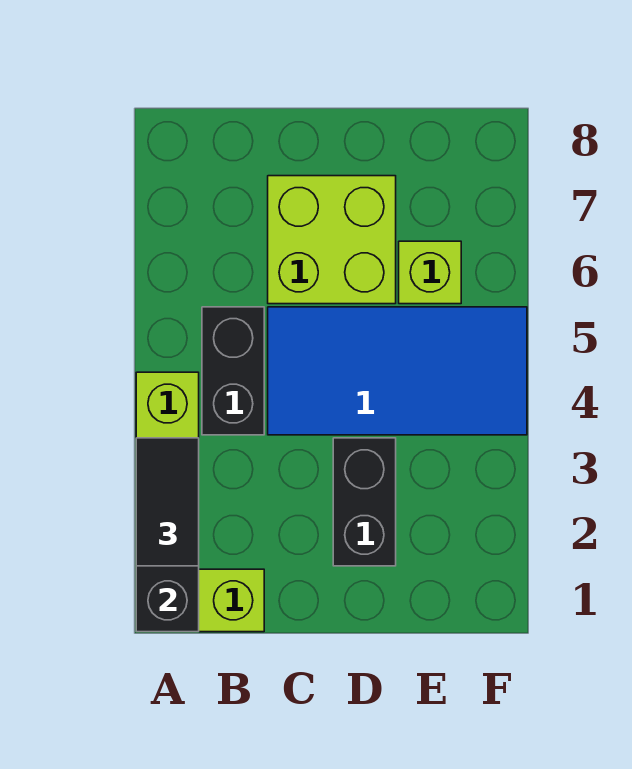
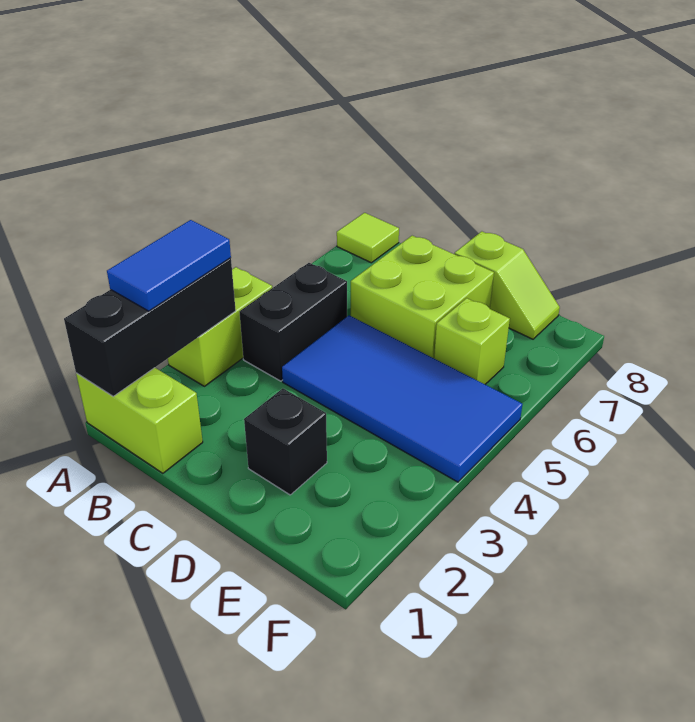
black tile A2:A3 level 3 -> blue tile A2:A3 level 3
none -> lime tile A8 level 1
black brick D2:D3 level 1 -> black brick D2 level 1
none -> lime slope D8:E8 level 1 top D

